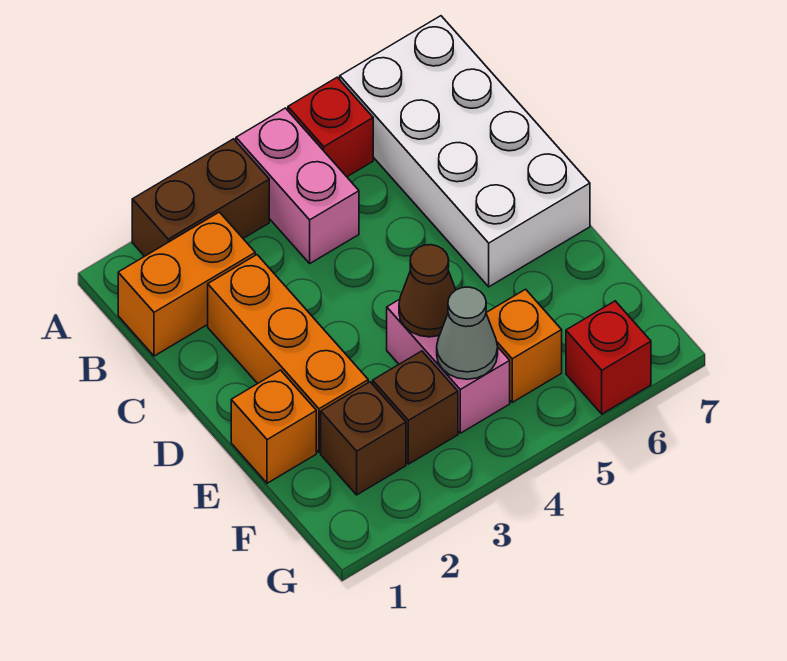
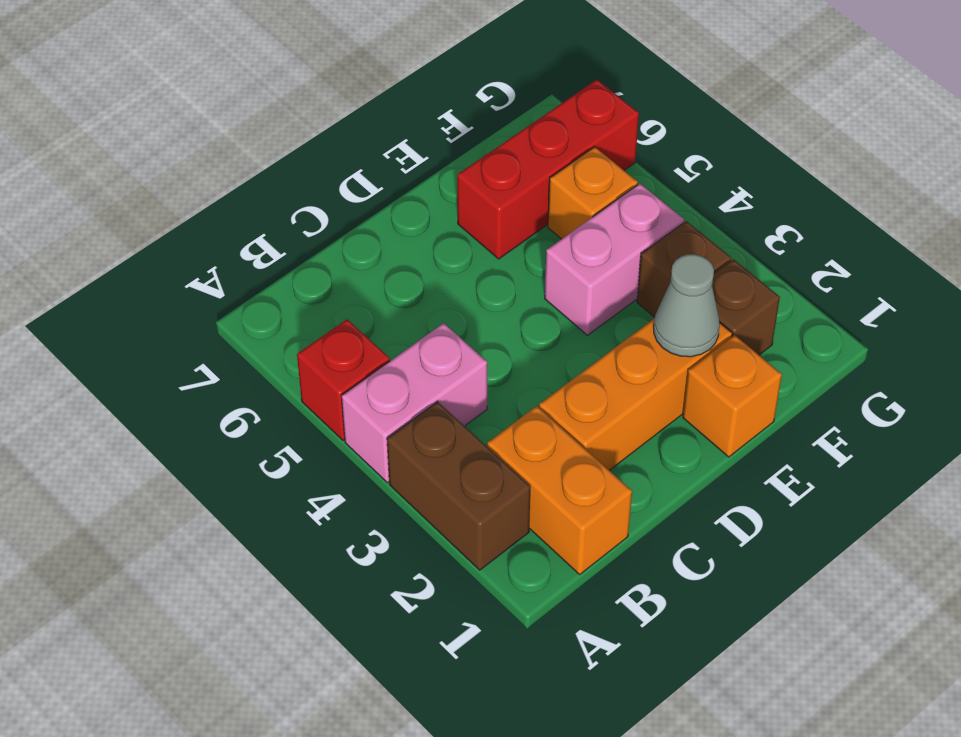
white brick A6:D7 level 1 -> none
brown cone E4 level 2 -> none
grey cone F4 level 2 -> grey cone E2 level 2
red brick G6 level 1 -> red brick E6:G6 level 1

